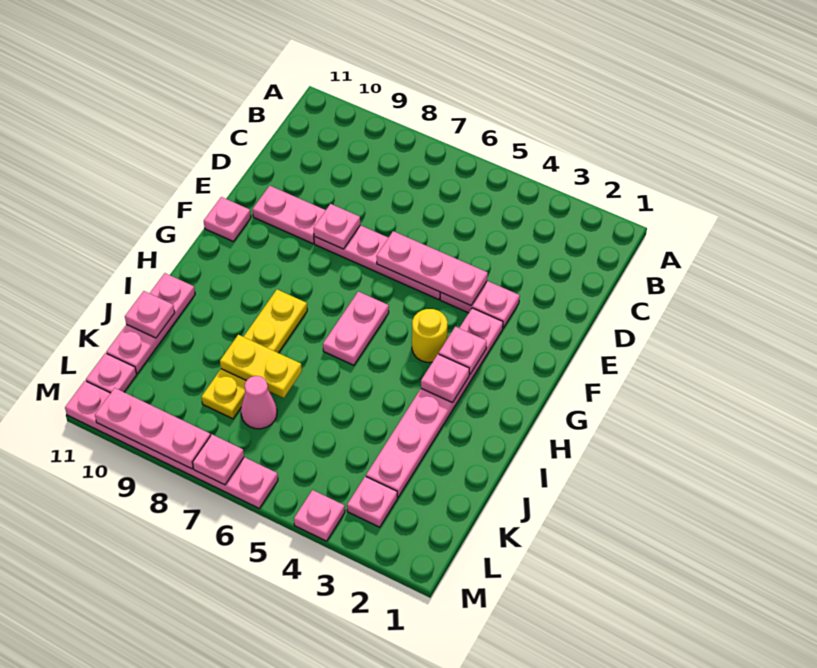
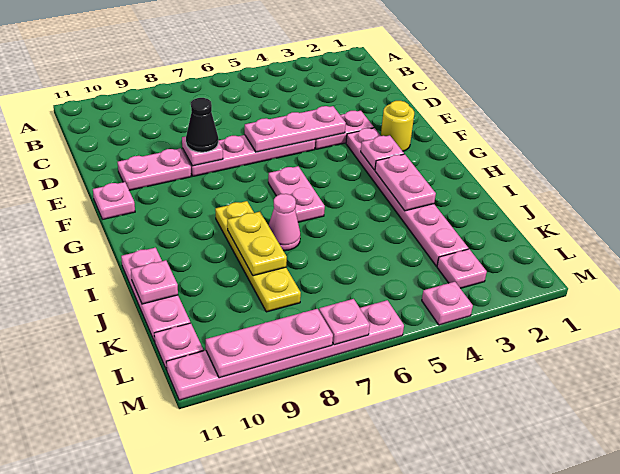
none -> black cone E8 level 3
yellow round brick G4 level 1 -> yellow round brick F2 level 1
pink plate H3 level 2 -> pink plate H3:I3 level 2
yellow plate J7:J8 level 2 -> yellow plate I8:J8 level 2
pink cone K7 level 1 -> pink cone I7 level 1

